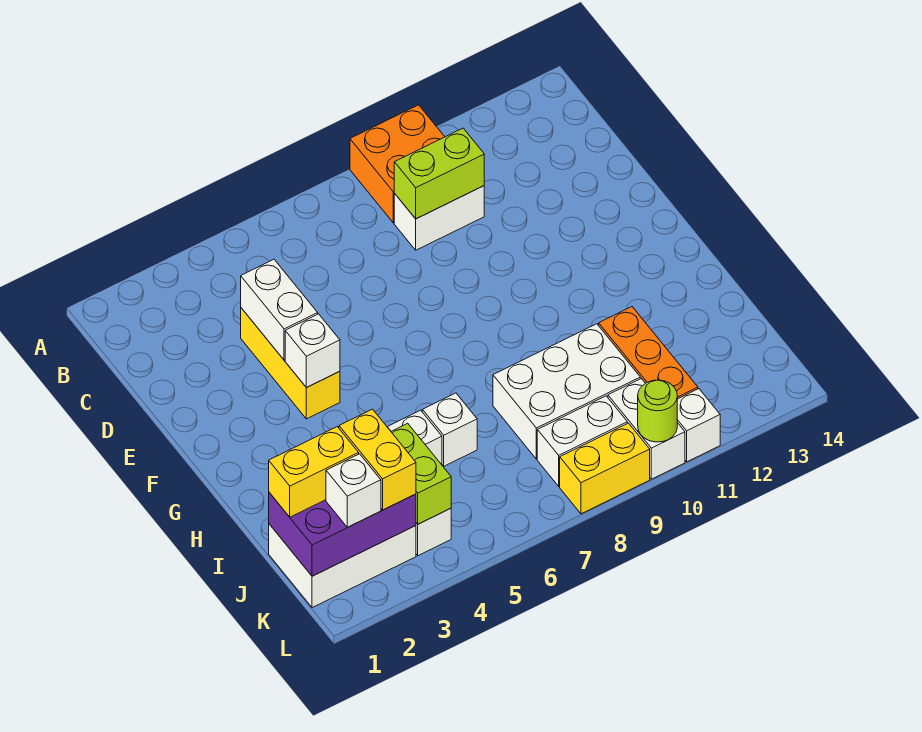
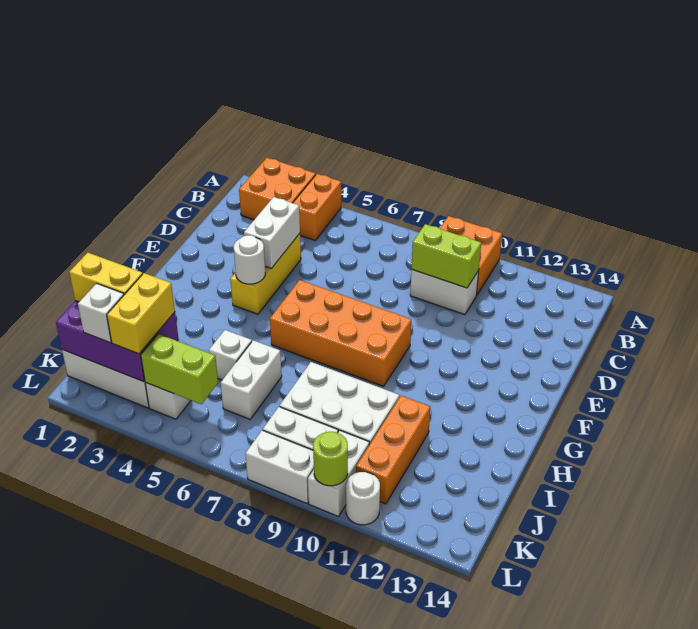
none -> orange brick A2:B3 level 1
none -> orange brick A4:B4 level 1
white brick F4 level 2 -> white round brick F4 level 2
none -> orange brick F6:G9 level 1
white brick I6 level 1 -> white brick I6:J6 level 1
lime brick J4:K4 level 2 -> lime brick K4:K5 level 2
yellow brick L8:L9 level 1 -> white brick L8:L9 level 1
white brick L11 level 1 -> white round brick L11 level 1

